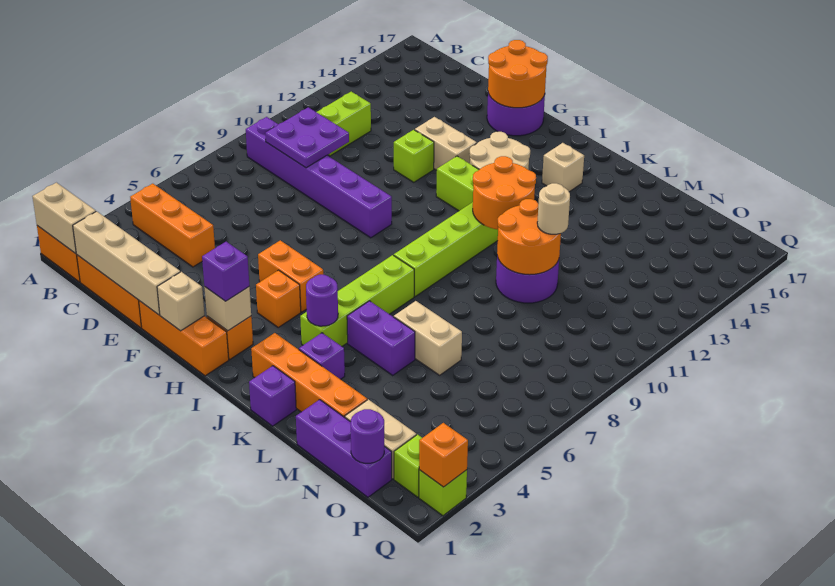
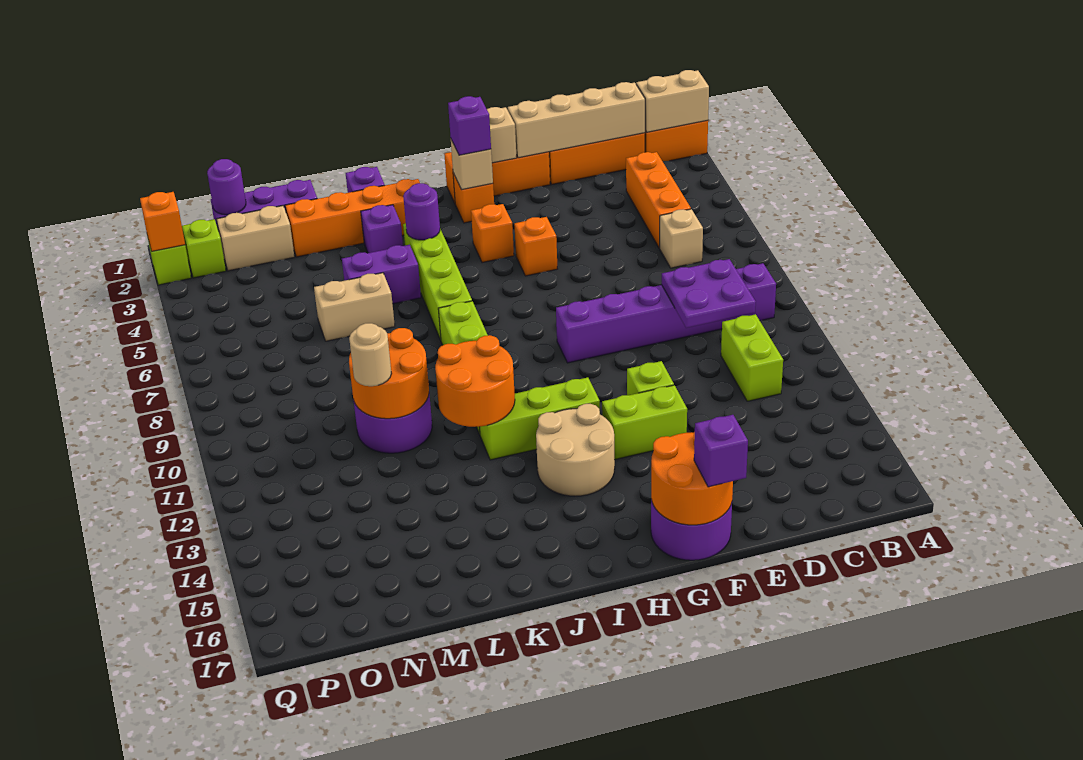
orange brick B4:D4 level 1 -> orange brick C3:C5 level 1
tan brick F13:G13 level 1 -> lime brick F13:G13 level 1
none -> purple brick F17 level 3
orange brick G5:H5 level 1 -> orange brick G5 level 1
tan brick J15 level 1 -> tan brick C6 level 1

